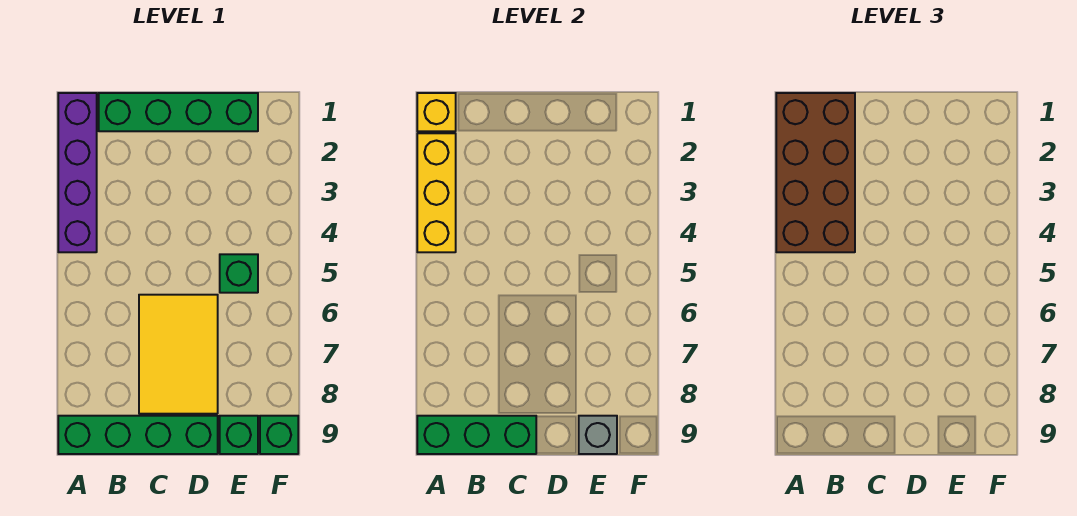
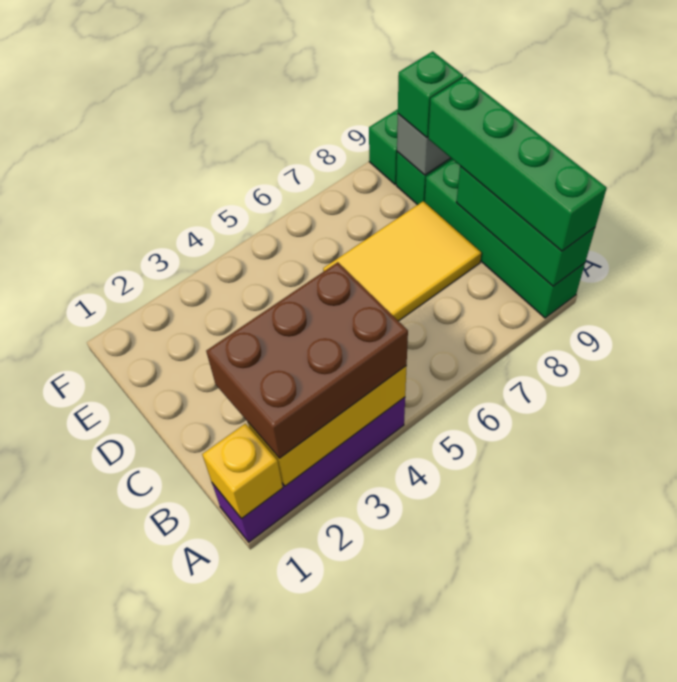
brown brick A1:B4 level 3 -> brown brick A2:B4 level 3
green brick B1:E1 level 1 -> green brick A9:D9 level 3
green brick E5 level 1 -> green brick E9 level 3

